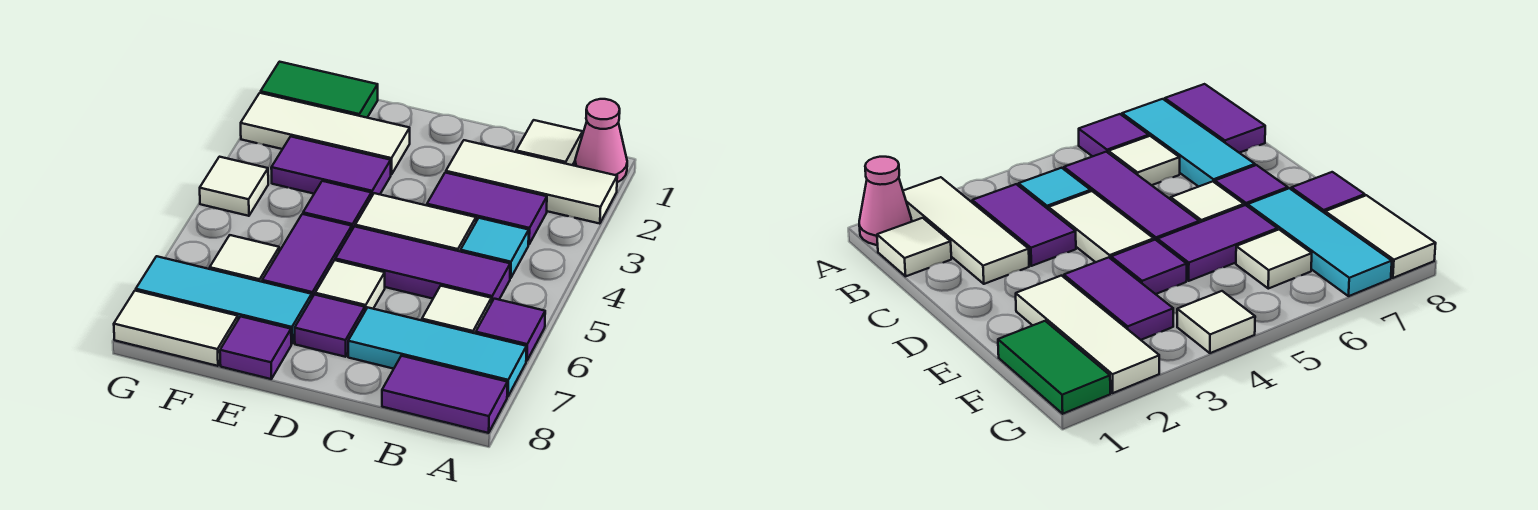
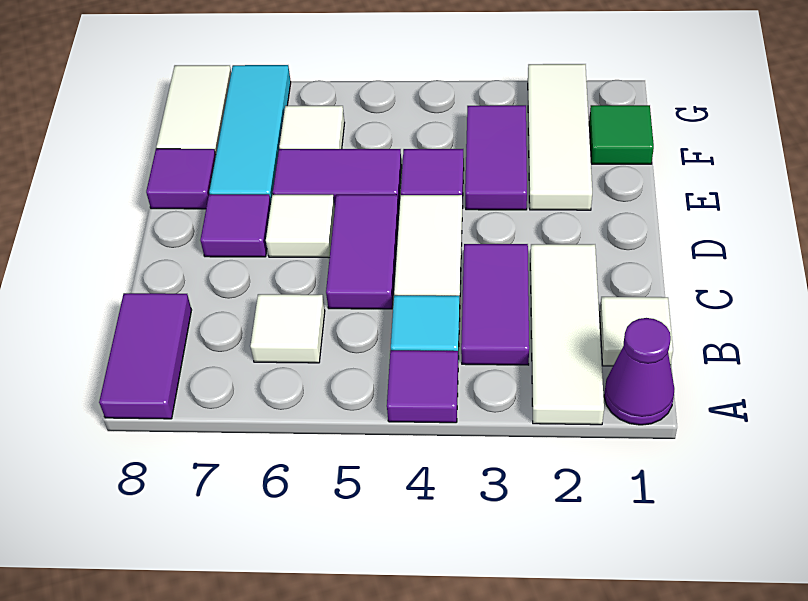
pink cone A1 level 1 -> purple cone A1 level 1
purple tile A6 level 1 -> purple tile A4 level 1
cyan tile A7:C7 level 1 -> none
purple tile B5:D5 level 1 -> purple tile C5:D5 level 1
green tile F1:G1 level 1 -> green tile F1 level 1
white tile G4 level 1 -> none

